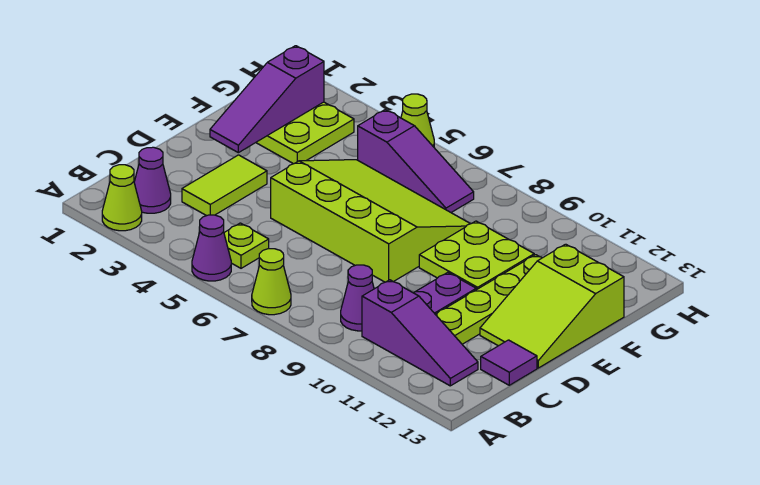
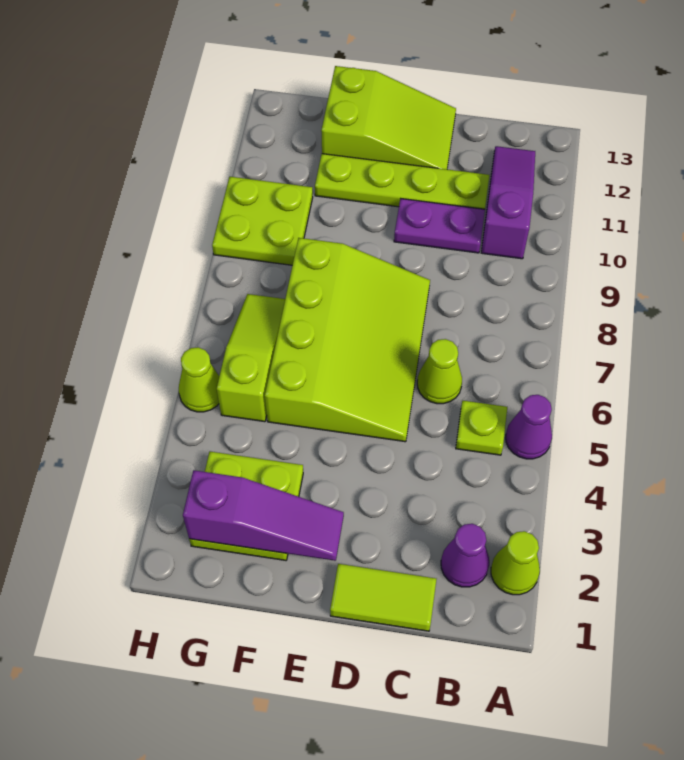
lime cone A7 level 1 -> lime cone C6 level 1
purple cone B9 level 1 -> none
lime tile C3:D3 level 1 -> lime tile C1:D1 level 1
purple tile C13 level 1 -> none
lime slope D5:F8 level 1 top D -> lime slope D5:F8 level 1 top F
lime plate E9:F10 level 1 -> lime plate G9:H10 level 1
purple slope G5:G7 level 1 top 5 -> lime slope G5:G7 level 1 top 5

